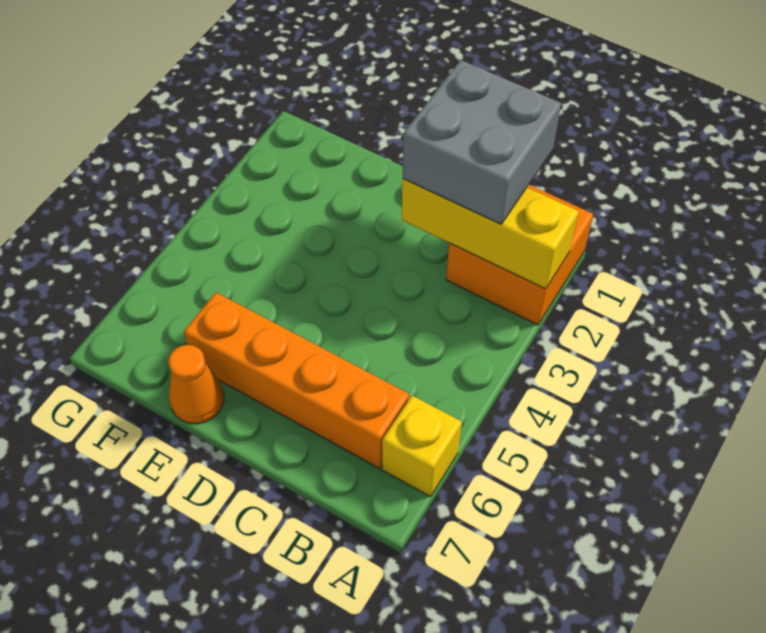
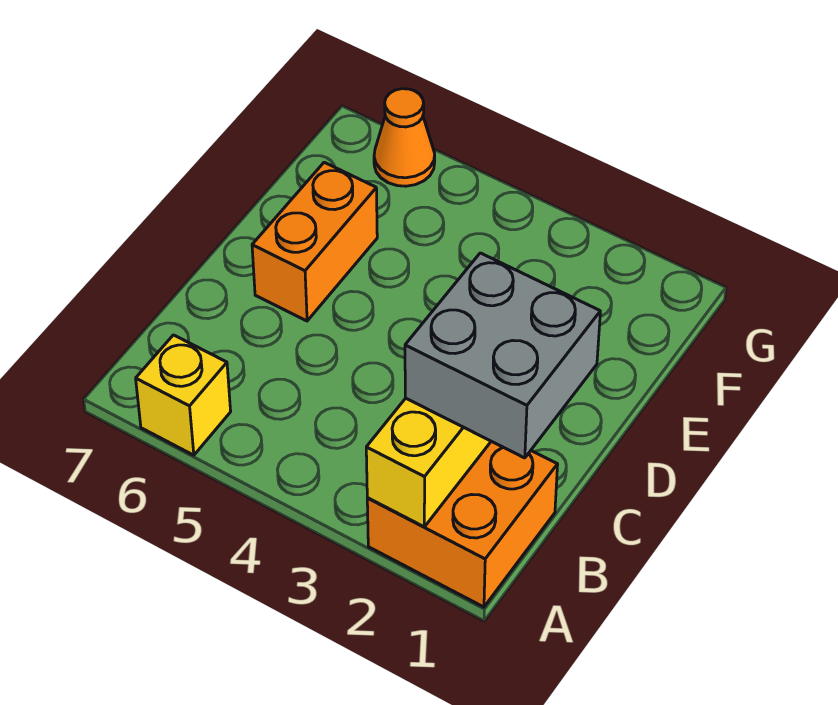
orange brick B6:E6 level 1 -> orange brick D6:E6 level 1
orange cone E7 level 1 -> orange cone G6 level 1

